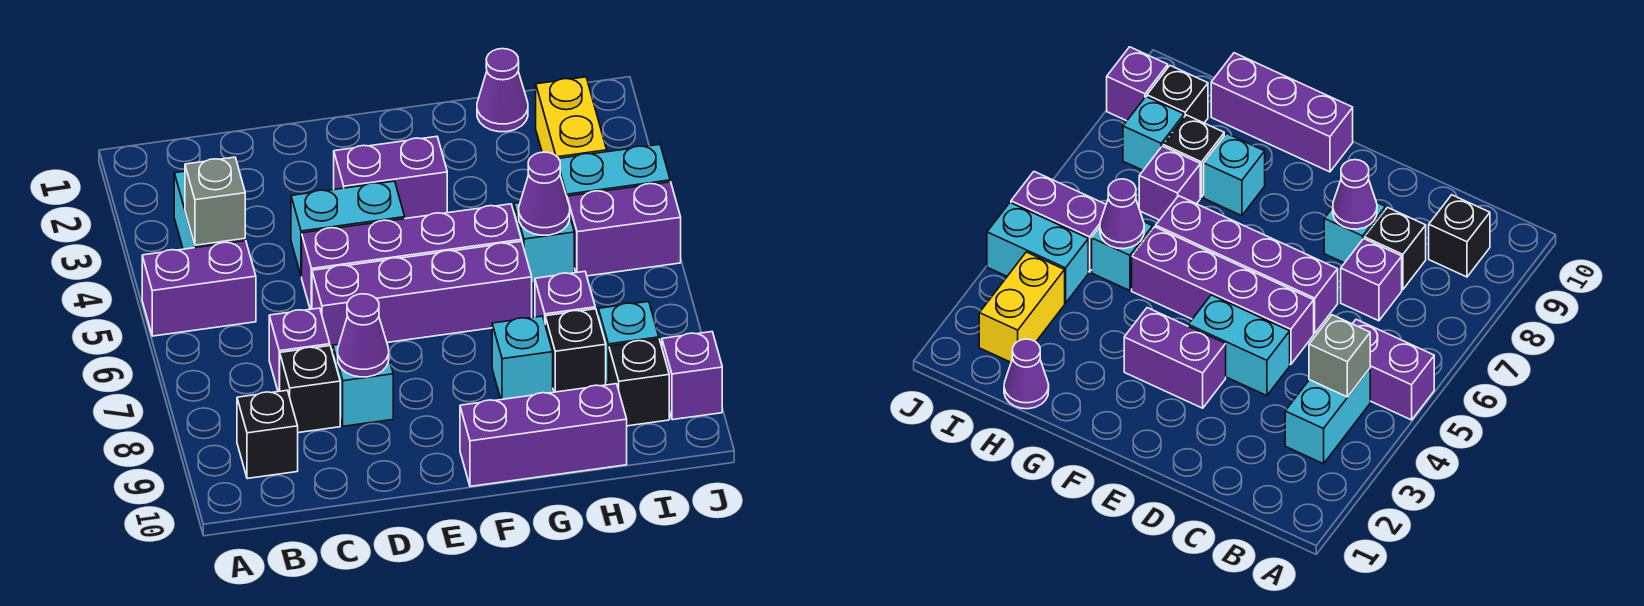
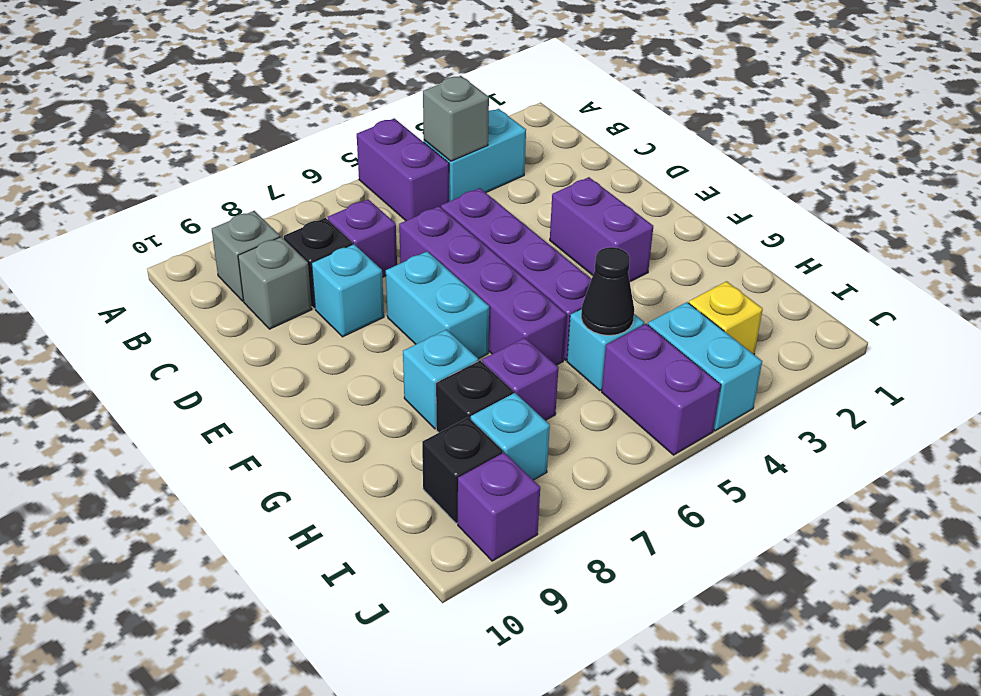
black brick B9 level 1 -> grey brick B9 level 1
none -> grey brick C9 level 1
cyan brick D4:E4 level 1 -> cyan brick E7:F7 level 1
purple cone D8 level 2 -> none
purple brick F10:H10 level 1 -> none
purple cone H1 level 1 -> none
purple cone H5 level 2 -> black cone H5 level 2
yellow brick I2:I3 level 1 -> yellow brick I3 level 1

